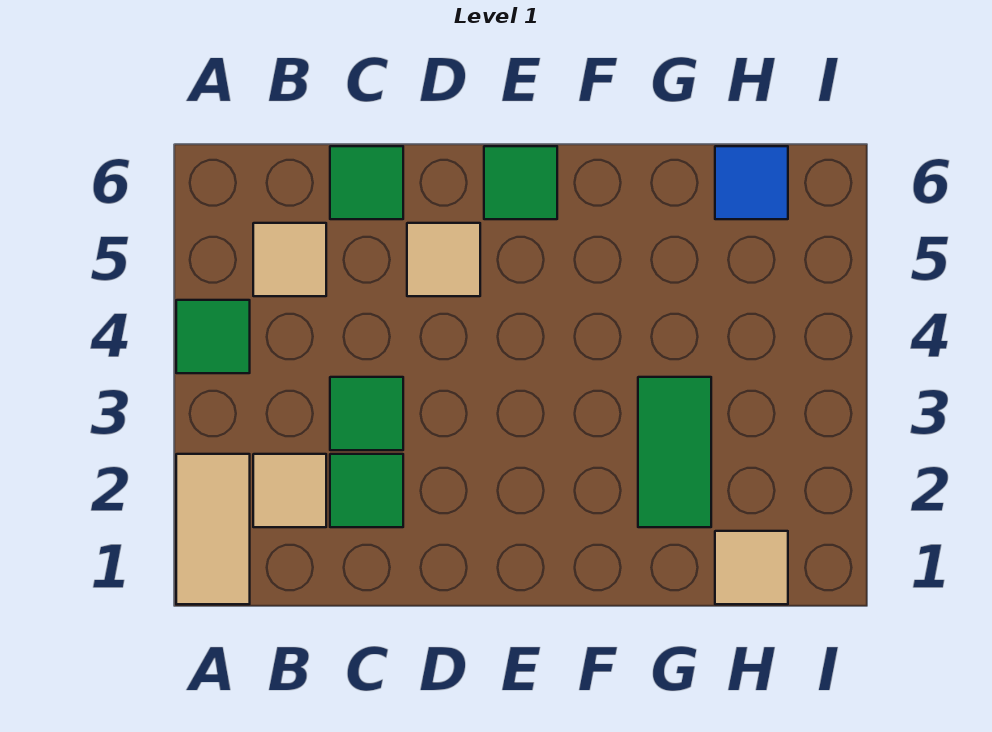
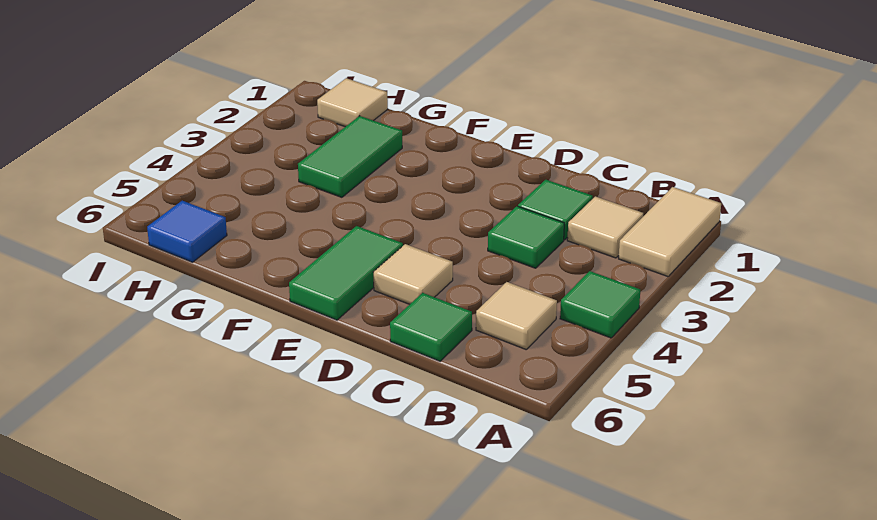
green tile E6 level 1 -> green tile E5:E6 level 1

